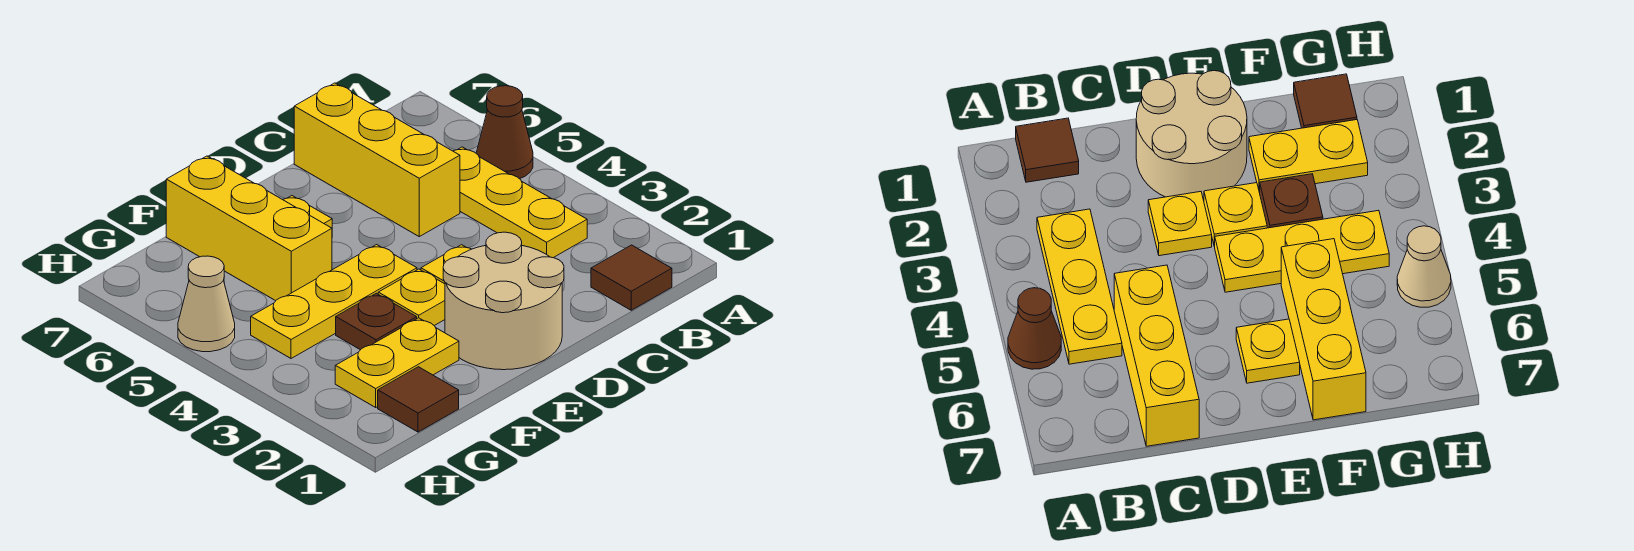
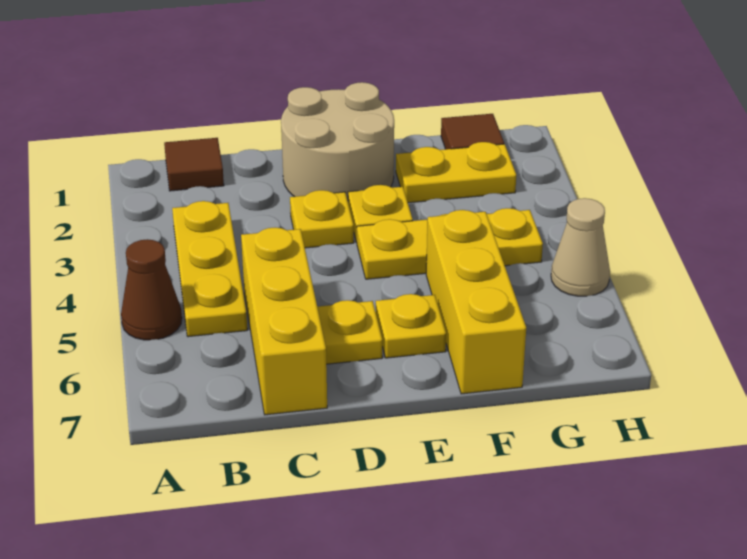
none -> yellow plate D6 level 1
brown plate F3 level 1 -> none

